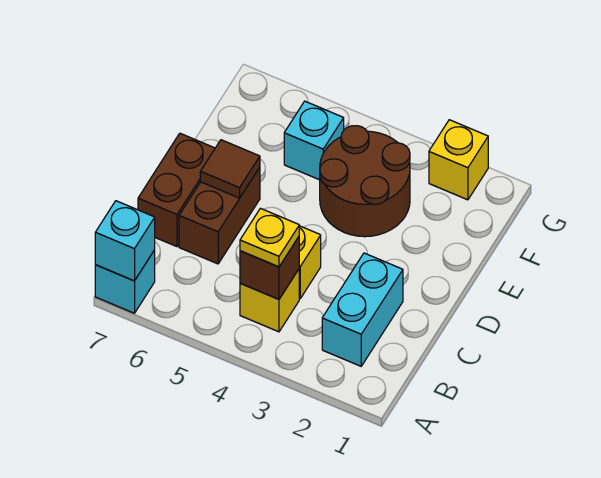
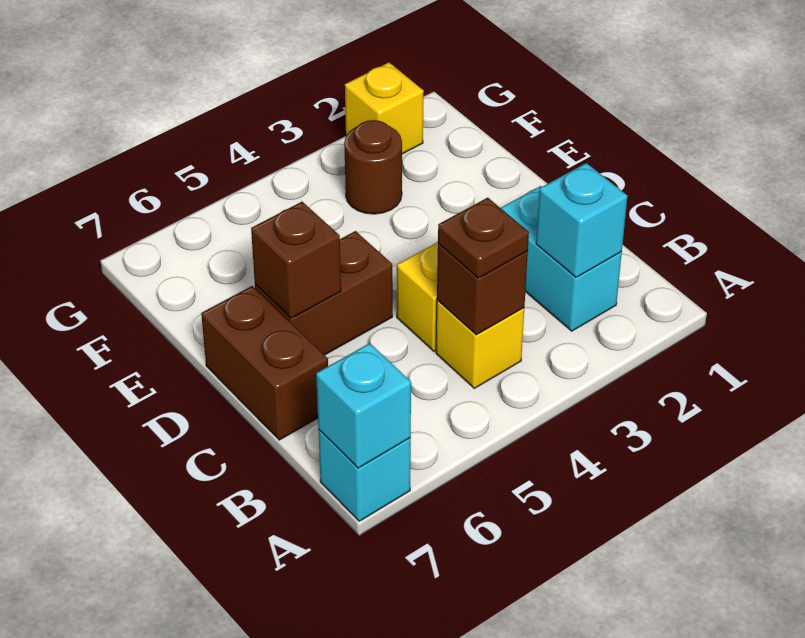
yellow plate B4 level 3 -> brown plate B4 level 3
brown brick C6:D6 level 1 -> brown brick D5:D6 level 1
brown tile D6 level 2 -> brown brick D6 level 2
brown round brick E3:F4 level 1 -> brown round brick F3 level 1
cyan brick F5 level 1 -> cyan brick B2 level 2

